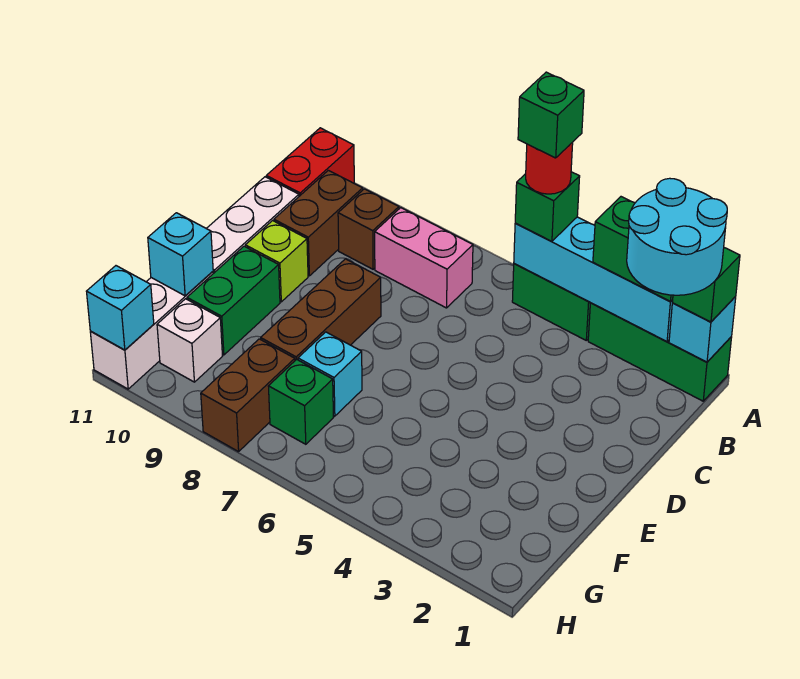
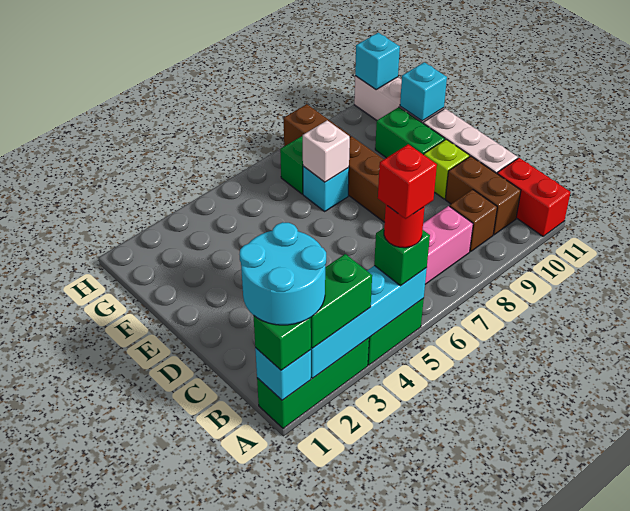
green brick A5 level 5 -> red brick A5 level 5
white brick G10 level 1 -> white brick F7 level 2

